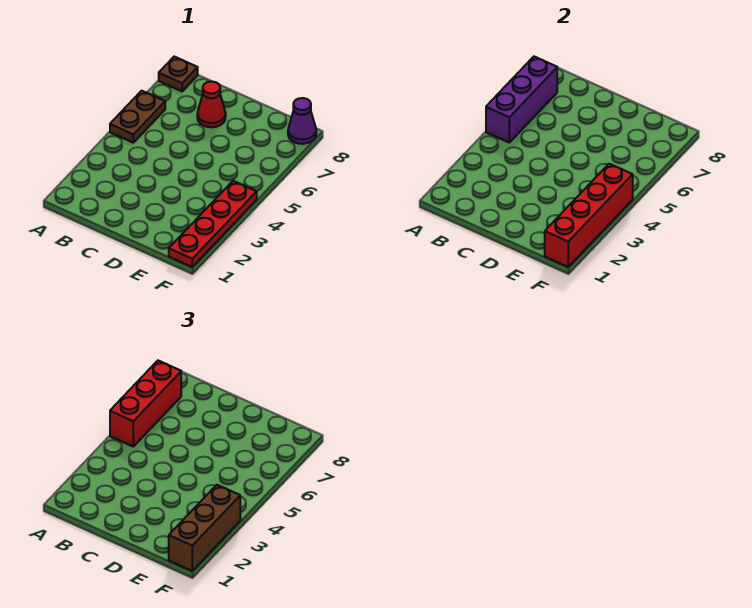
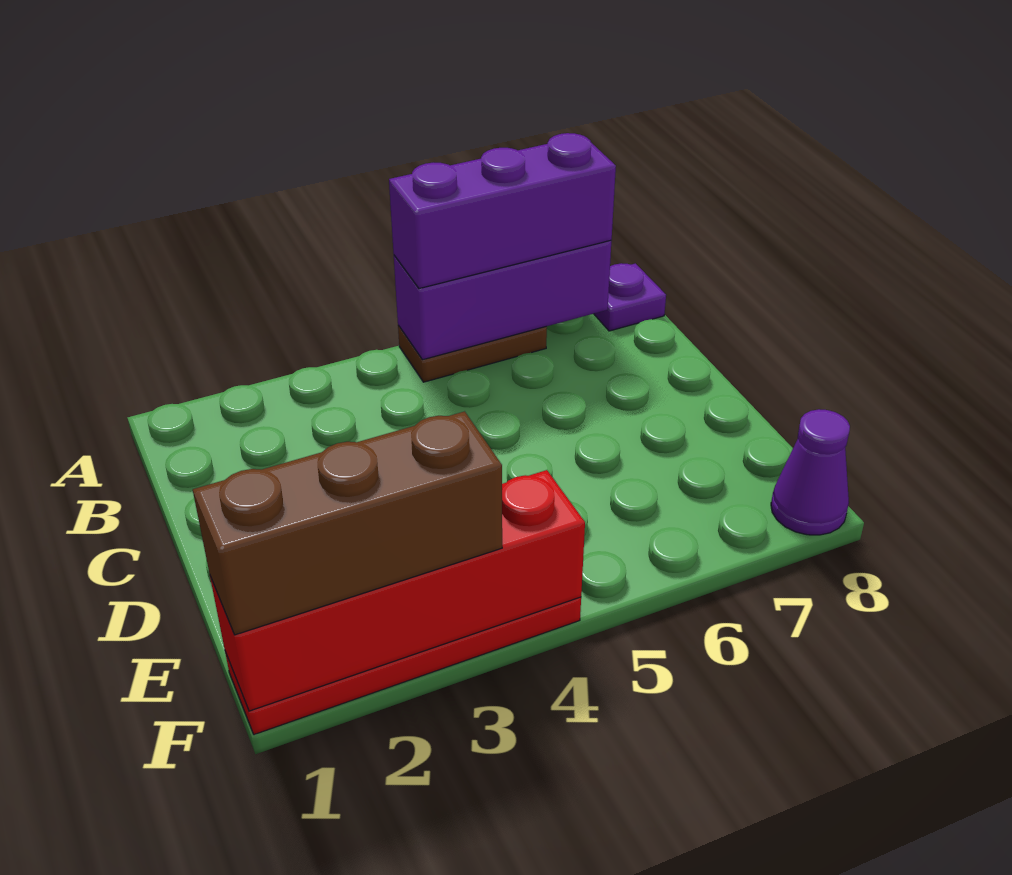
red brick A5:A7 level 3 -> purple brick A5:A7 level 3
brown plate A8 level 1 -> purple plate A8 level 1
red cone C7 level 1 -> none

